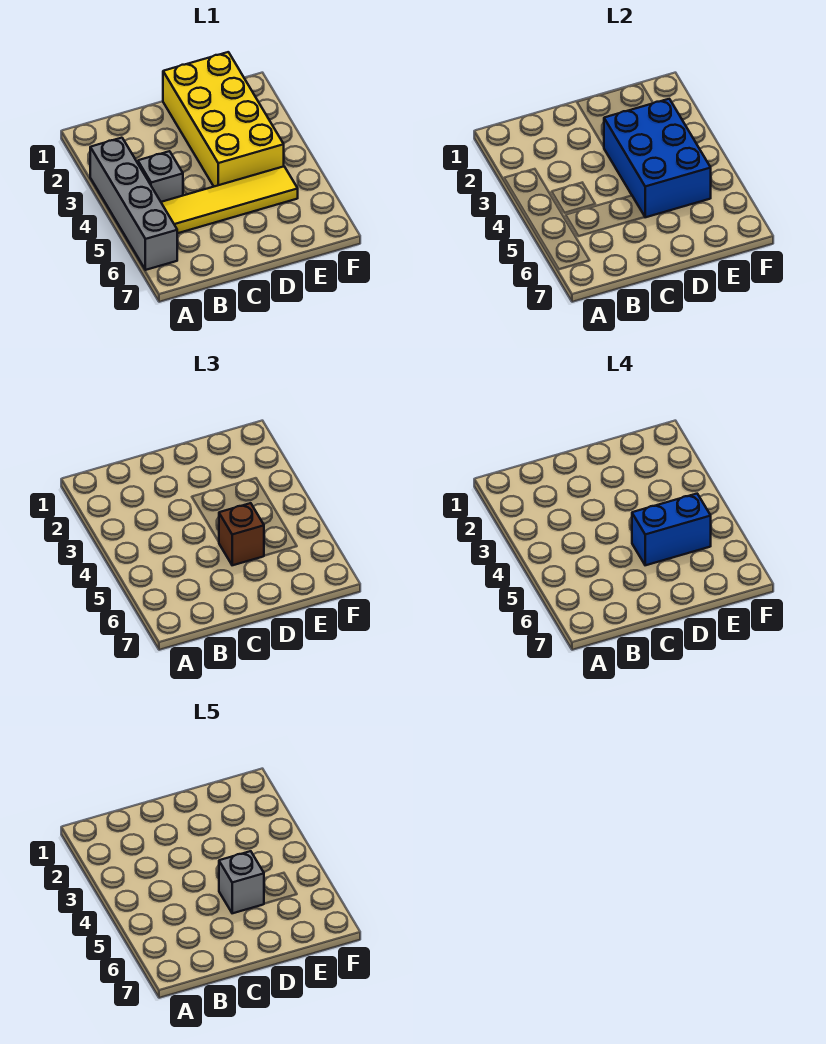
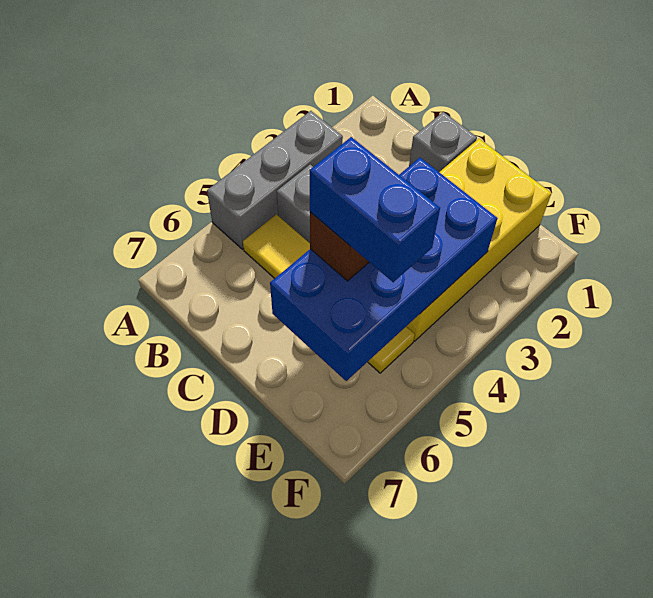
grey brick A3:A6 level 1 -> grey brick A3:A5 level 1
blue brick D3:E5 level 2 -> blue brick D3:E6 level 2
grey brick D5 level 5 -> grey brick C1 level 1

